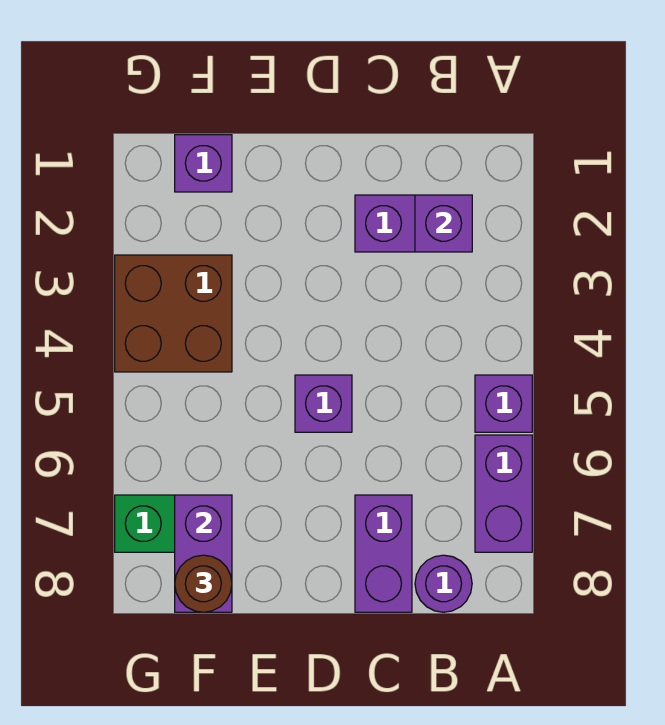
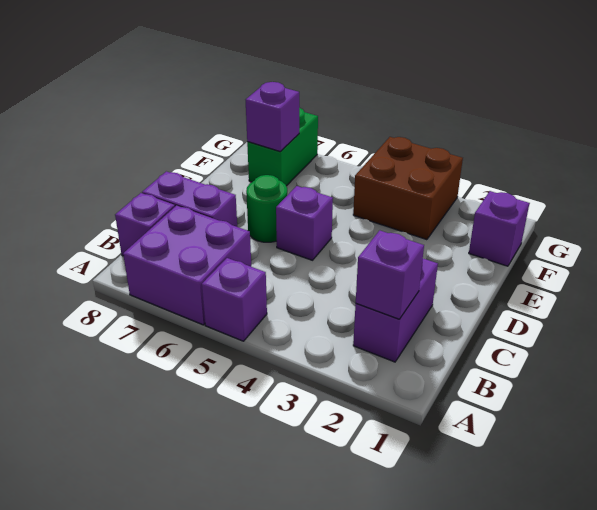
purple brick A6:A7 level 1 -> purple brick A6:B7 level 1
purple round brick B8 level 1 -> purple brick B8 level 1
none -> green round brick D6 level 1
purple brick F7:F8 level 2 -> purple brick F7 level 2
brown round brick F8 level 3 -> none

